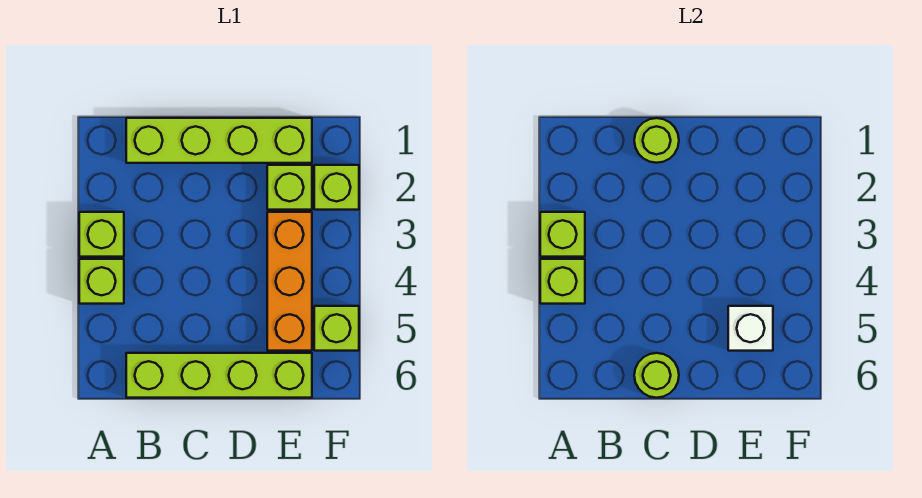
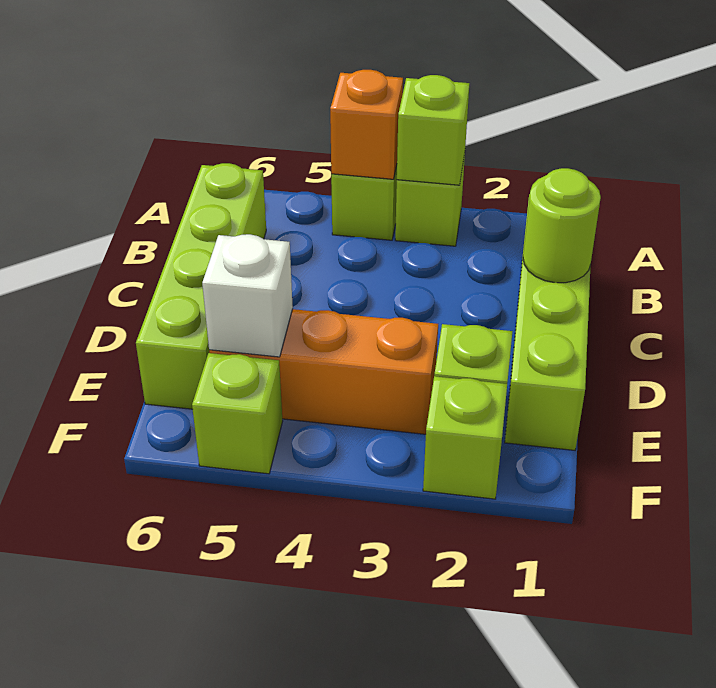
lime brick A4 level 2 -> orange brick A4 level 2
lime round brick C6 level 2 -> none

